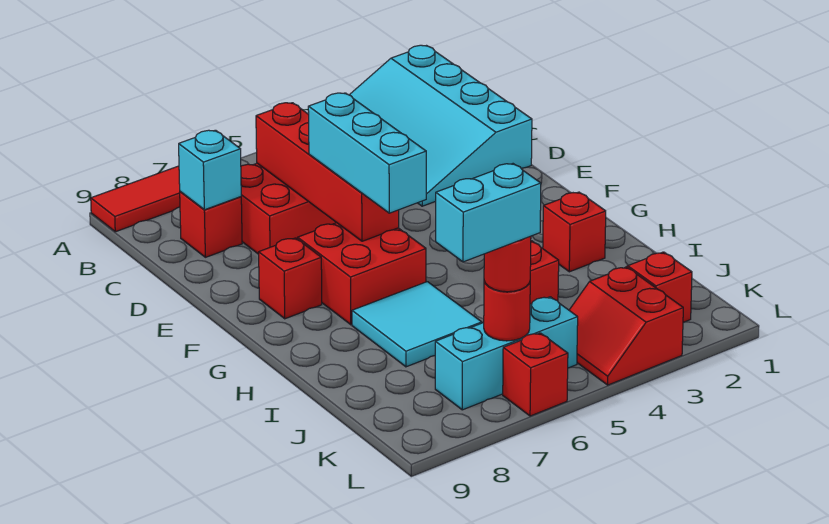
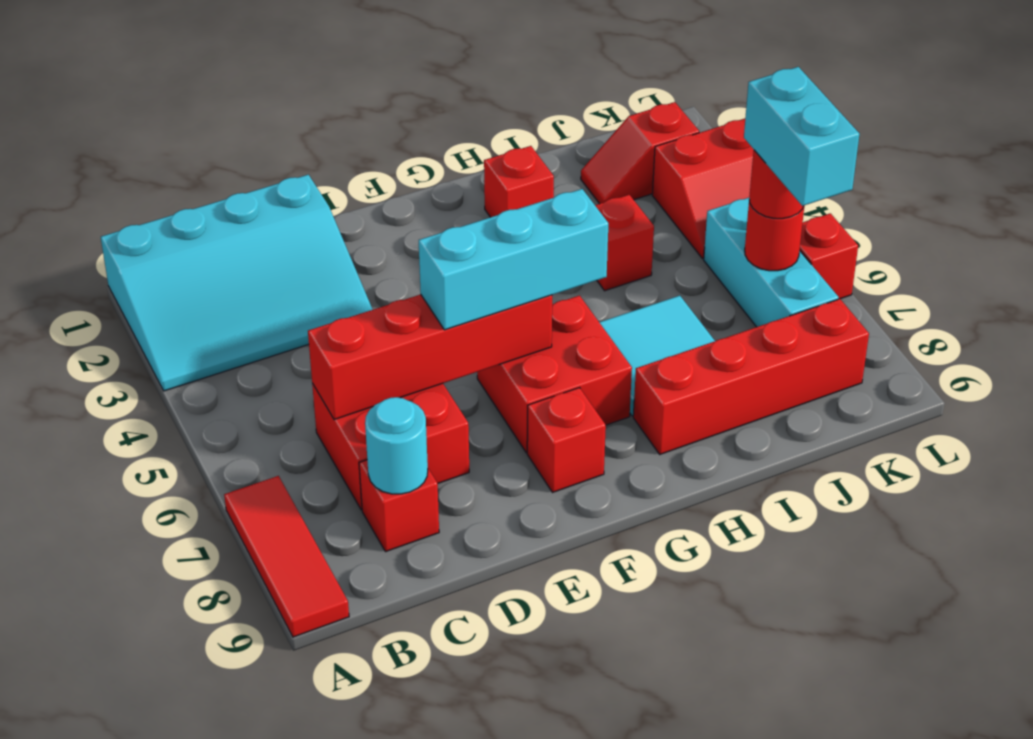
cyan brick C8 level 2 -> cyan round brick C8 level 2
none -> red brick H8:K8 level 1

